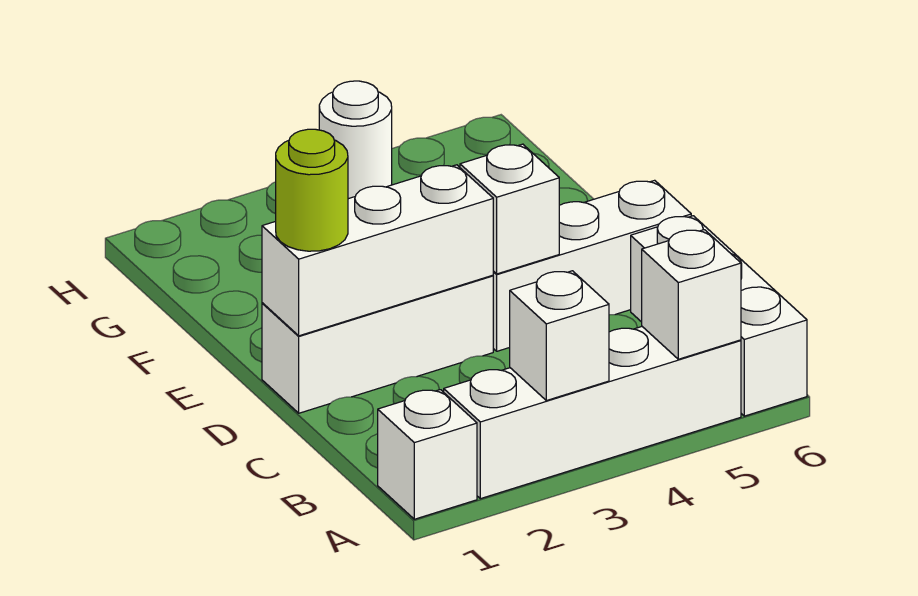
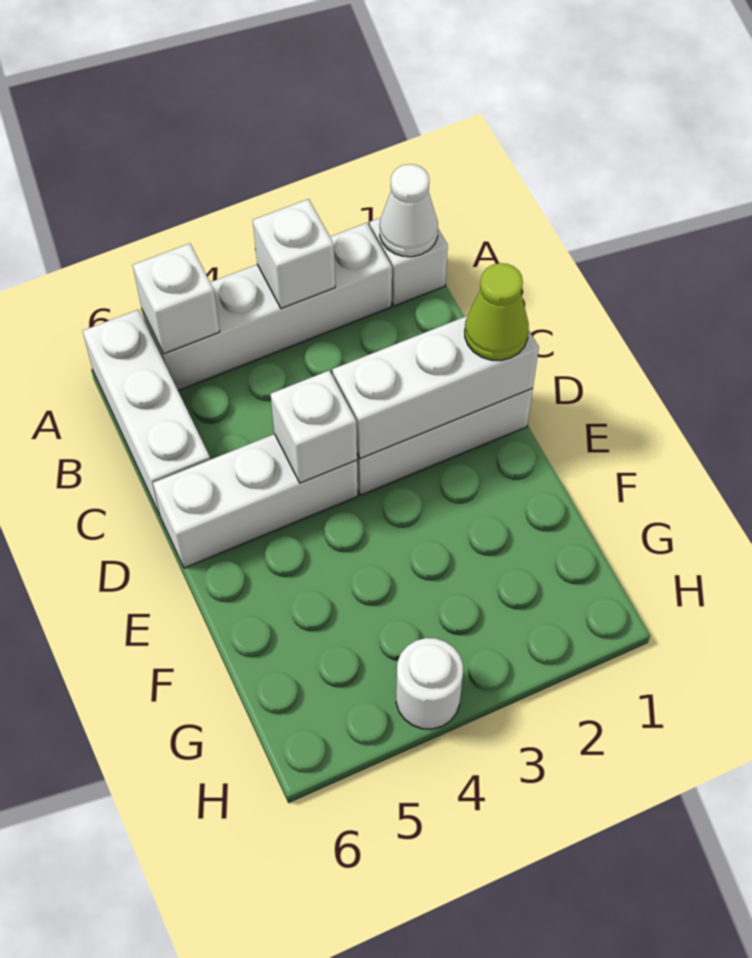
none -> white cone A1 level 2
lime round brick D1 level 3 -> lime cone D1 level 3

